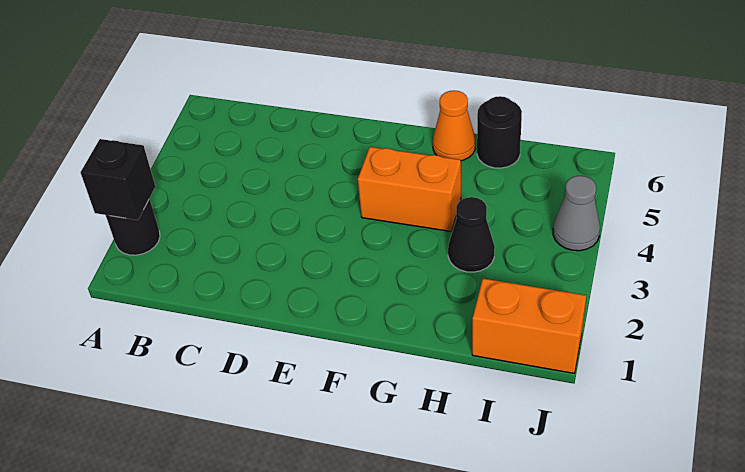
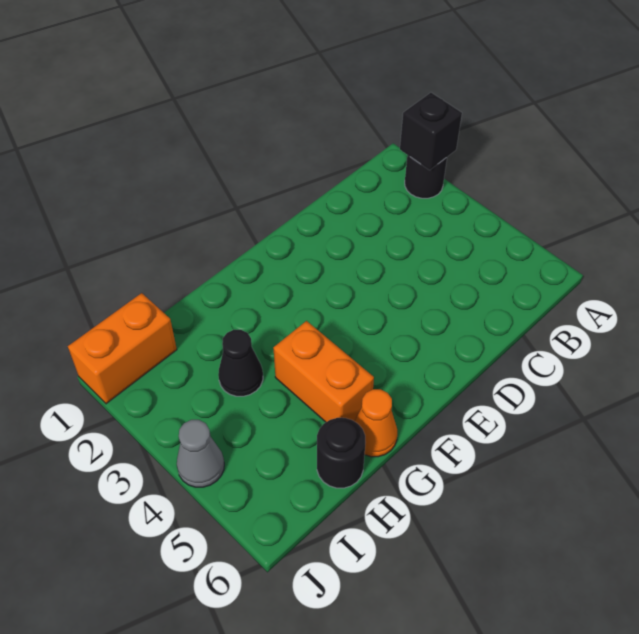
orange brick F4:G4 level 1 -> orange brick G4:G5 level 1

